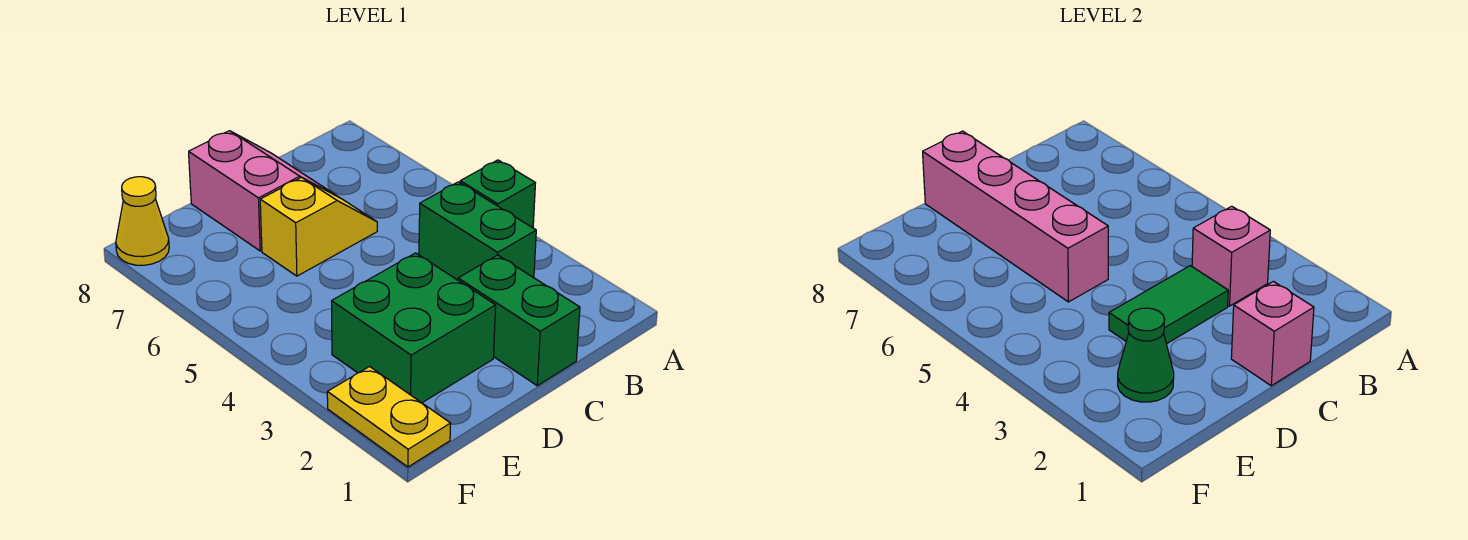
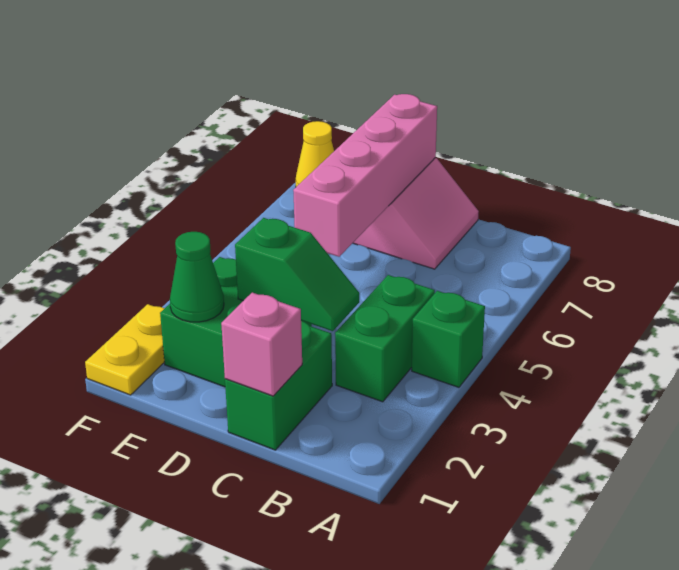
pink brick B3 level 2 -> none
green tile C3:D3 level 2 -> green slope C3:D3 level 2 top D
yellow slope C6:D6 level 1 top D -> none

